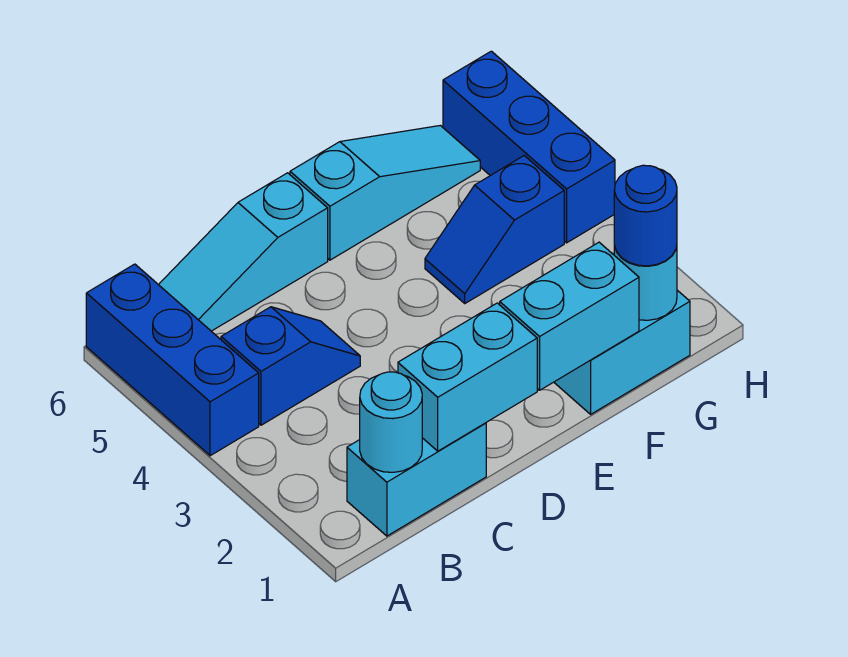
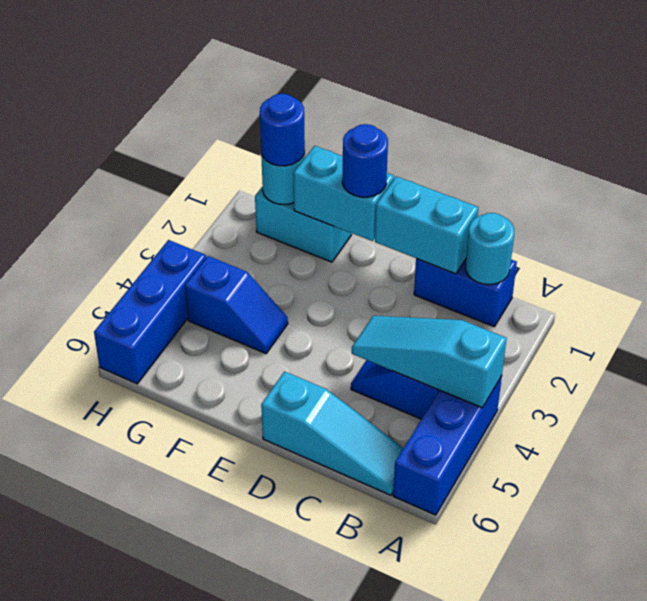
cyan brick B1:C1 level 1 -> blue brick B1:C1 level 1
none -> blue round brick E1 level 3
cyan slope E6:G6 level 1 top E -> cyan slope A4:C4 level 2 top A

